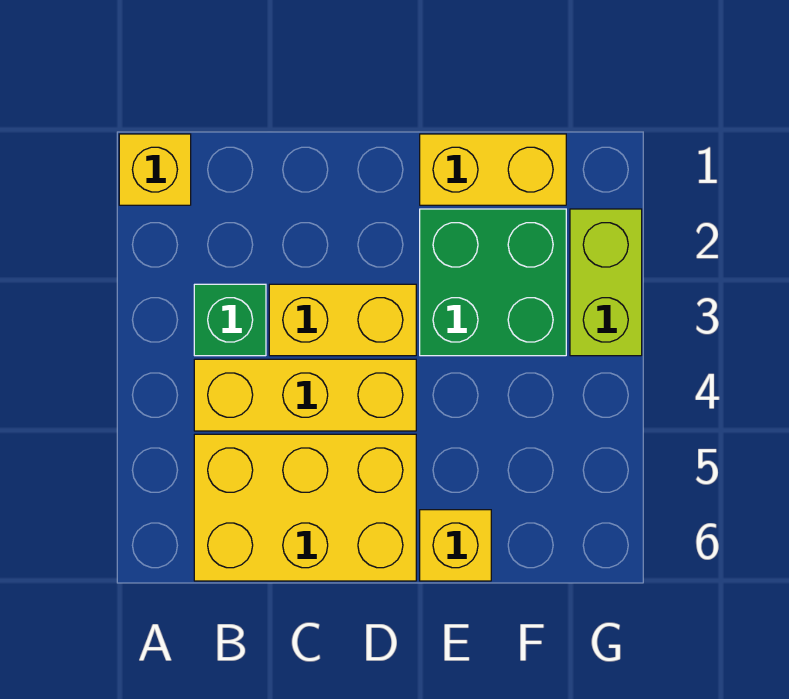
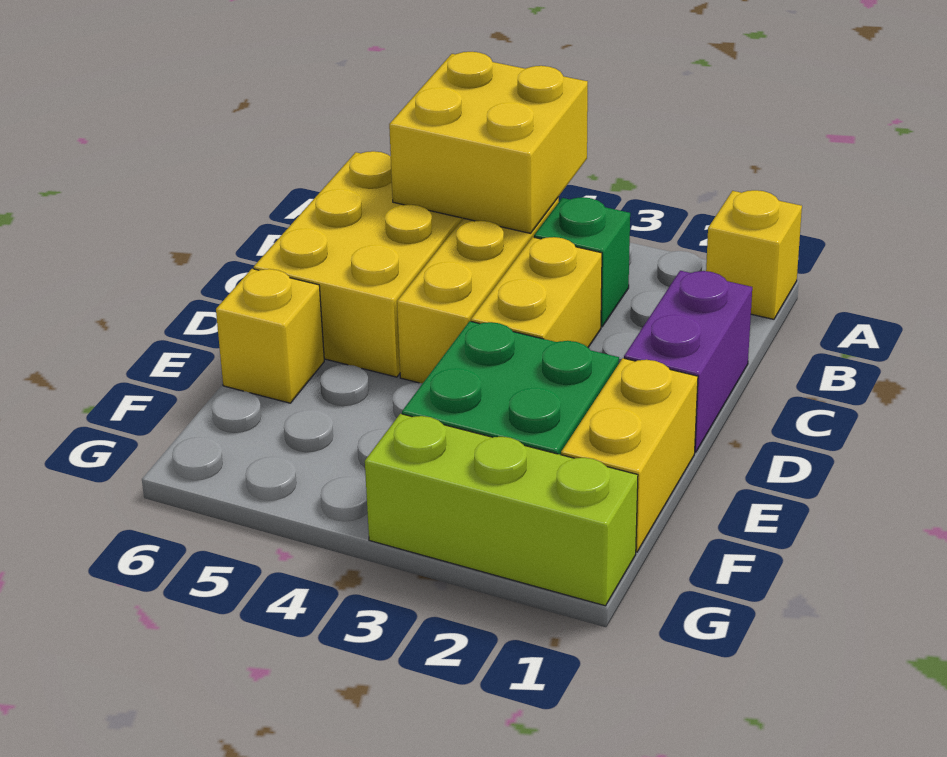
none -> yellow brick A4:B5 level 2
none -> purple brick C1:D1 level 1
lime brick G2:G3 level 1 -> lime brick G1:G3 level 1

